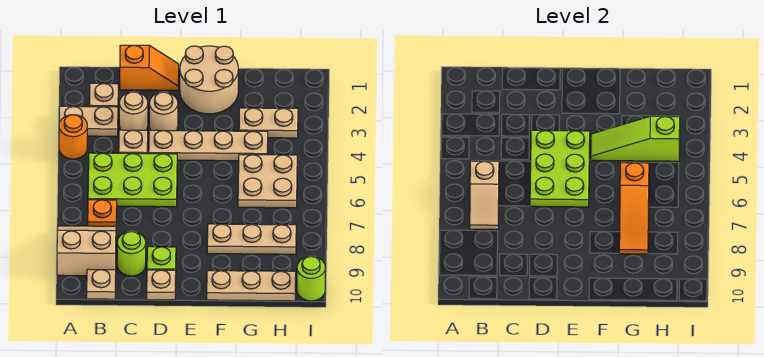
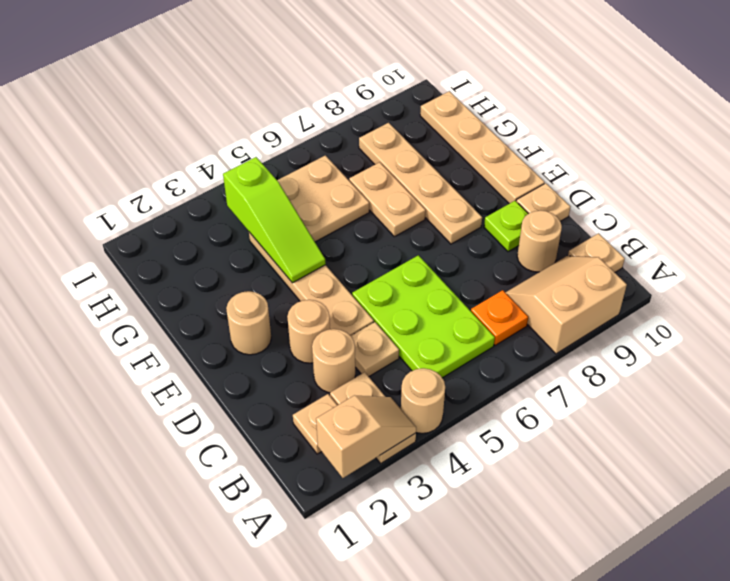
orange round brick A4 level 1 -> tan round brick A4 level 1
tan slope A8:B9 level 1 top 9 -> tan slope A8:B9 level 1 top A
tan slope B6:B7 level 2 top 6 -> tan slope A2:A3 level 2 top 2
orange slope C1:D1 level 1 top C -> none
lime round brick C9 level 1 -> tan round brick C9 level 1
lime plate D4:E6 level 2 -> none
tan round brick E1:F2 level 1 -> tan round brick E2 level 1
tan plate F8:H8 level 1 -> tan plate E8:H8 level 1
tan plate F10:H10 level 1 -> tan plate E10:H10 level 1
tan plate G3:H3 level 1 -> tan plate F7:G7 level 1
orange slope G6:G8 level 2 top 6 -> none
lime round brick I10 level 1 -> none

